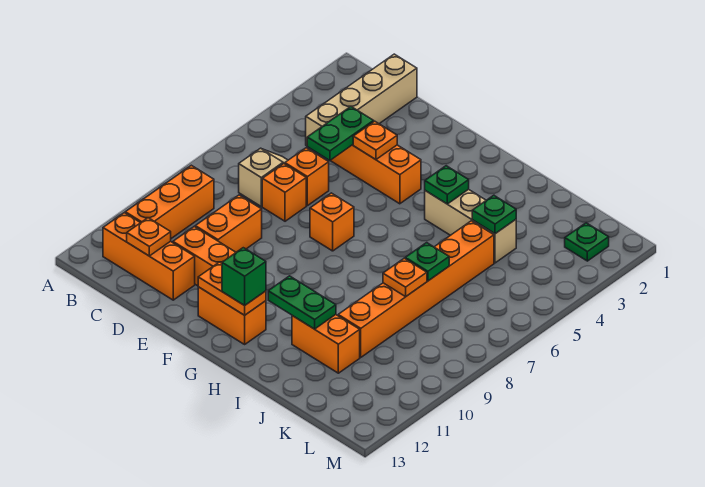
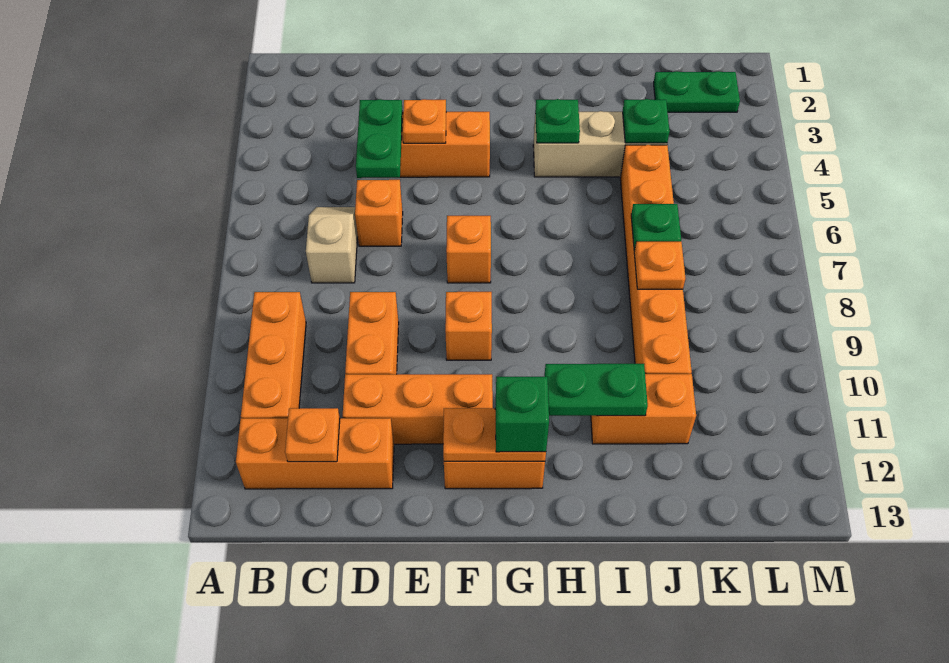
tan brick C1:C4 level 1 -> none
orange brick D7 level 1 -> orange brick F9 level 1
green plate L2 level 1 -> green plate K2:L2 level 1

